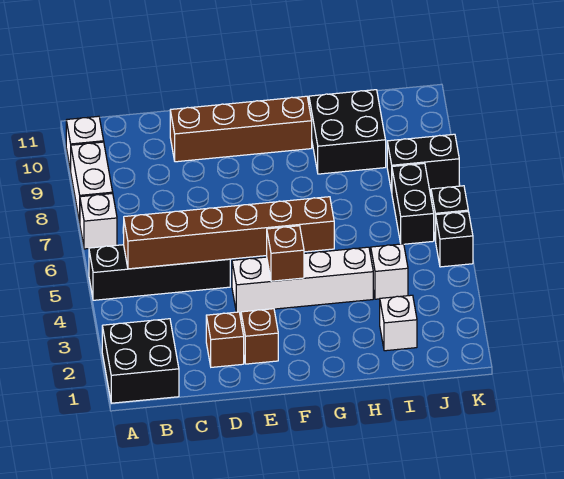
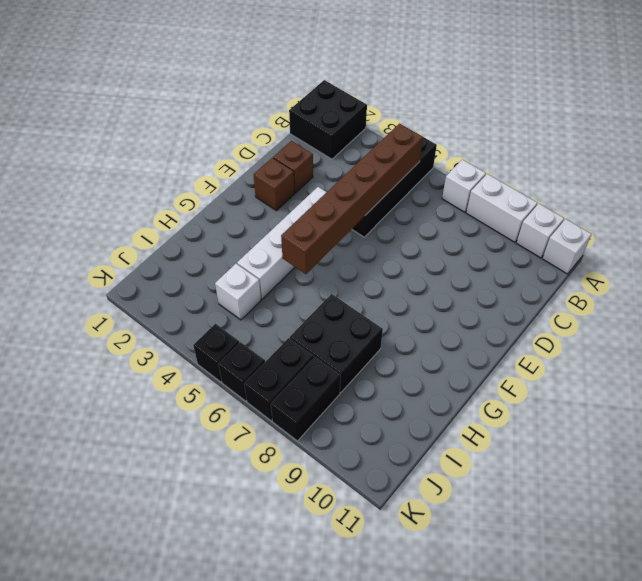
brown brick D10:G10 level 1 -> none
brown brick F4 level 2 -> none
black brick H9:I10 level 1 -> black brick H7:I8 level 1
white brick I2 level 1 -> white brick A11 level 1
black brick J6:J7 level 1 -> black brick J7:K7 level 1

